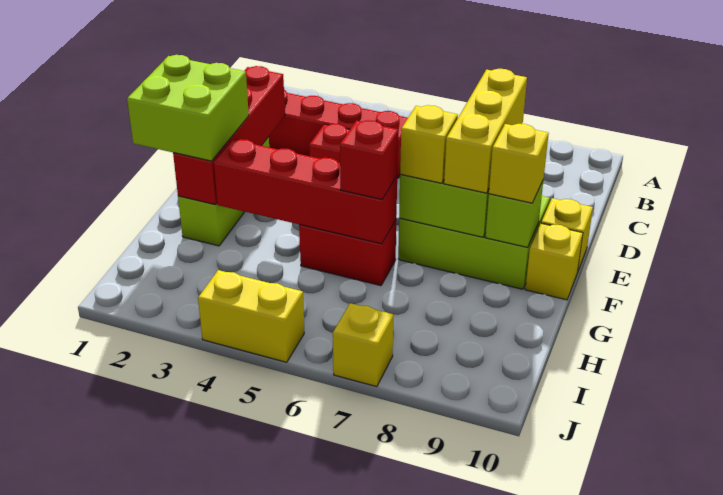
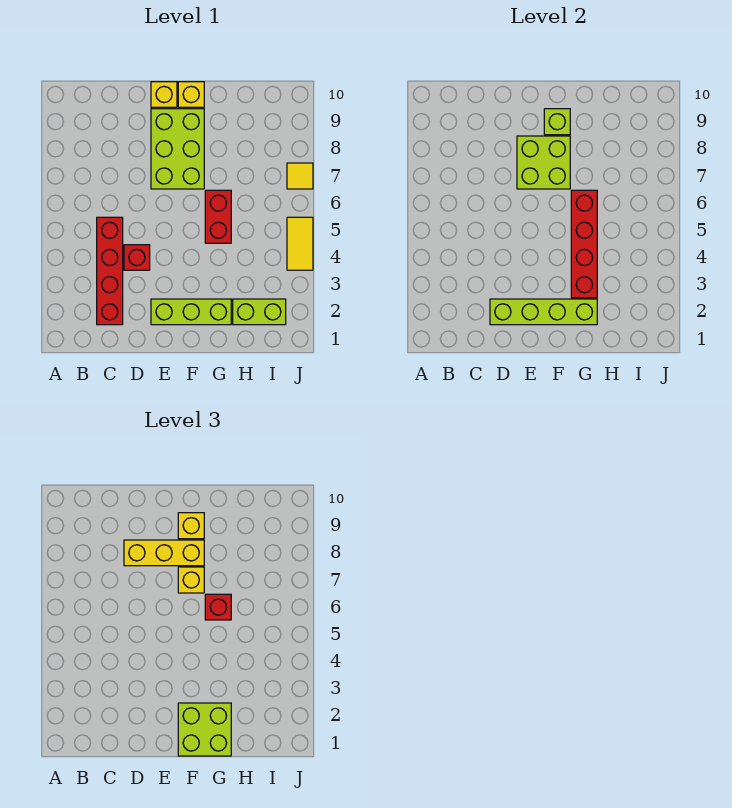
red brick D2:G2 level 2 -> lime brick D2:G2 level 2
none -> lime brick H2:I2 level 1
yellow brick J4:J5 level 1 -> yellow tile J4:J5 level 1
yellow brick J7 level 1 -> yellow tile J7 level 1

